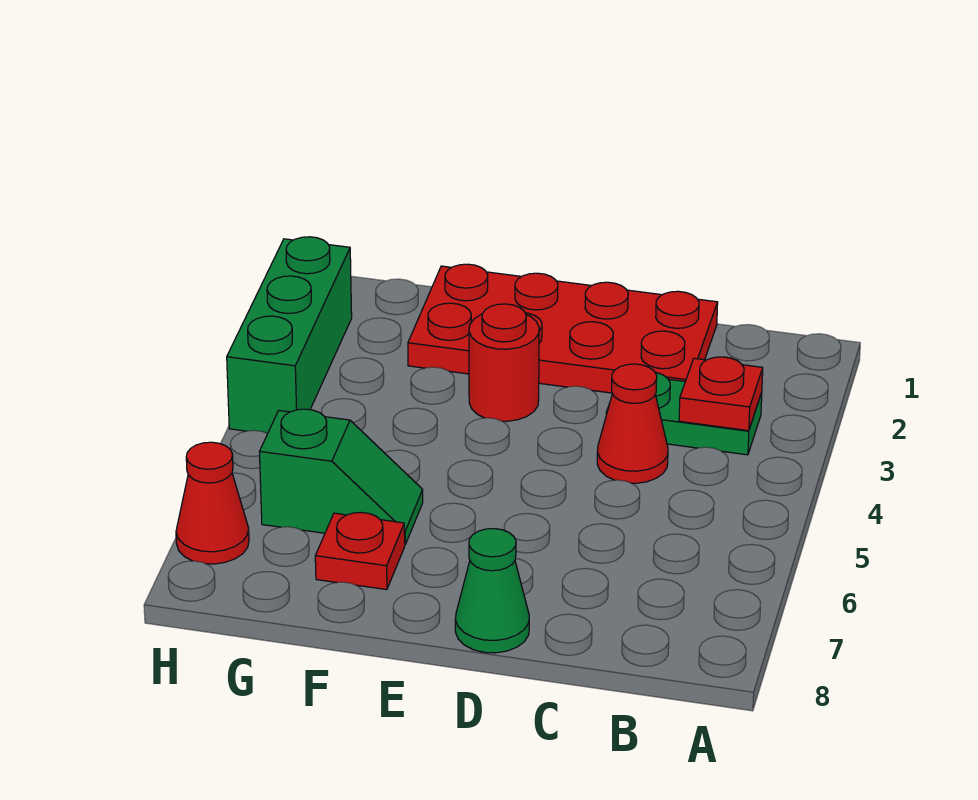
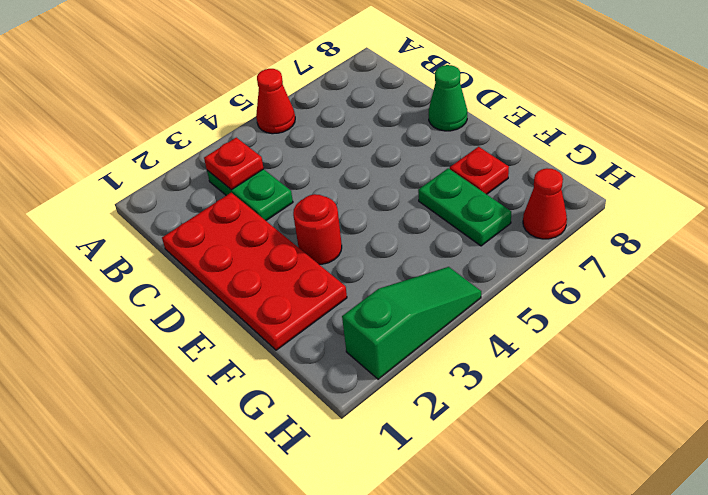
red cone C4 level 1 -> red cone A5 level 1
green slope F6:G6 level 1 top G -> green plate F6:G6 level 1
green brick H2:H4 level 1 -> green slope H2:H4 level 1 top 2

